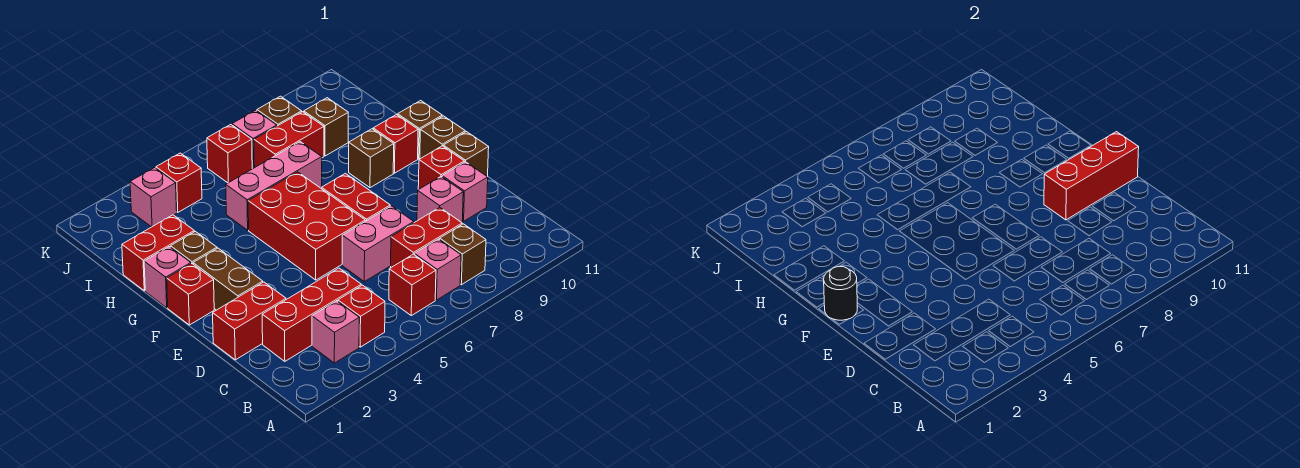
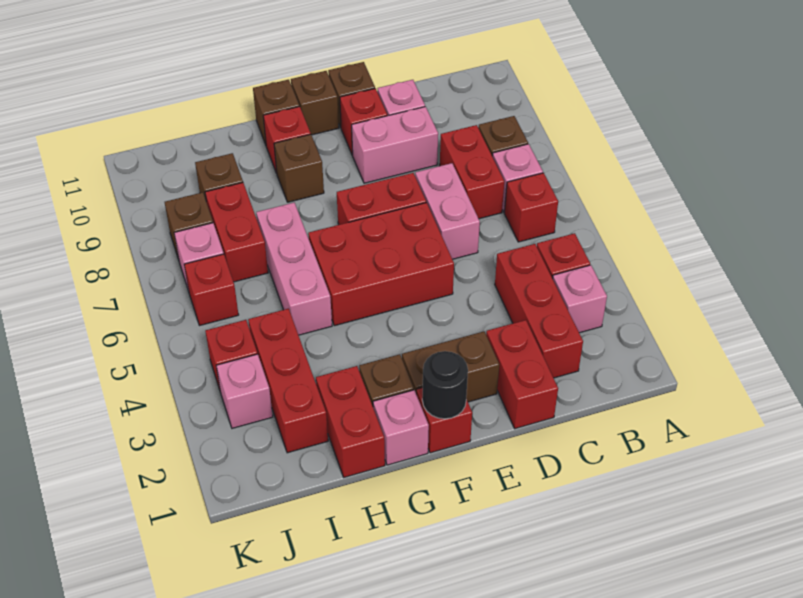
pink brick D9 level 1 -> pink brick D9:E9 level 1
red brick E9:E11 level 2 -> red brick I2:I4 level 1

